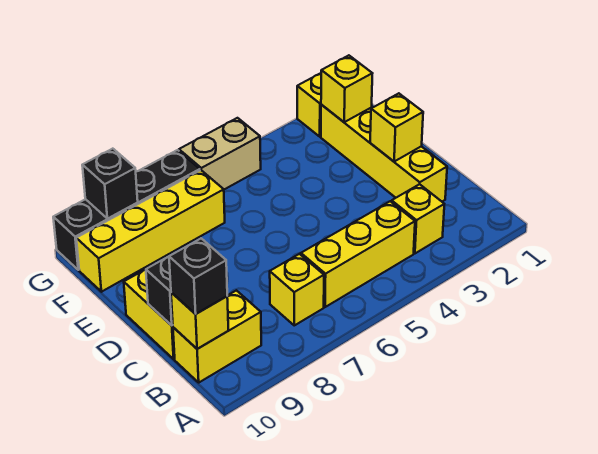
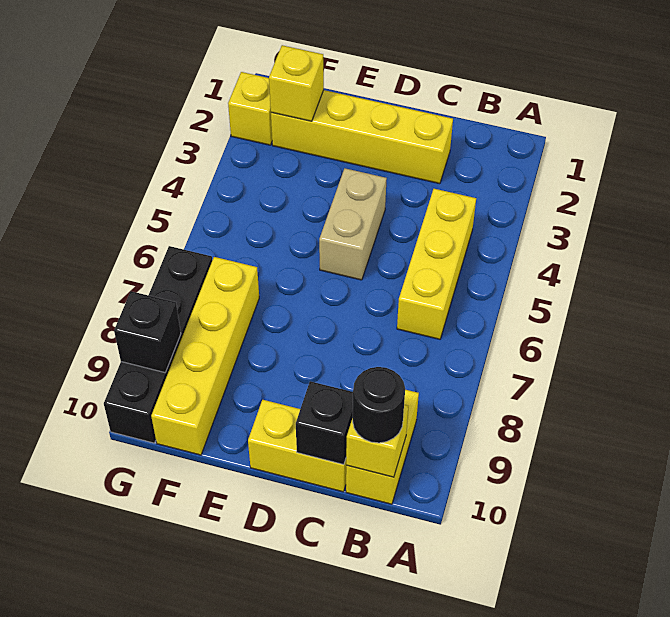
yellow brick B3 level 1 -> none
yellow brick B7 level 1 -> none
black brick B10 level 3 -> black round brick B10 level 3
yellow brick D2 level 2 -> none
tan brick G5:G6 level 1 -> tan brick D4:D5 level 1

